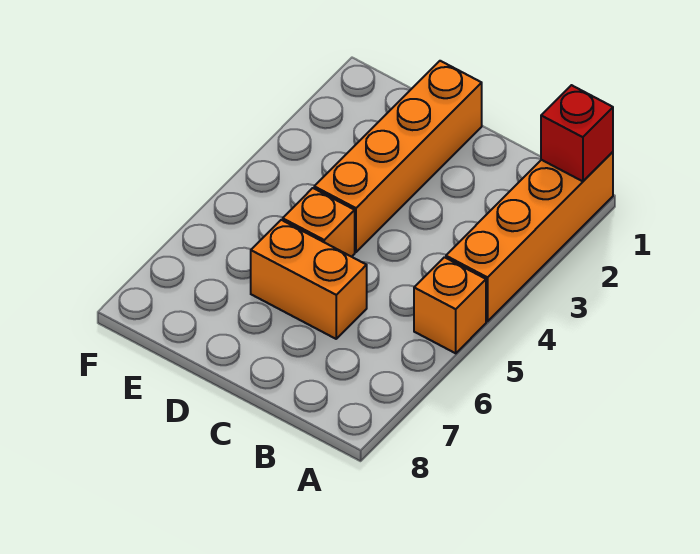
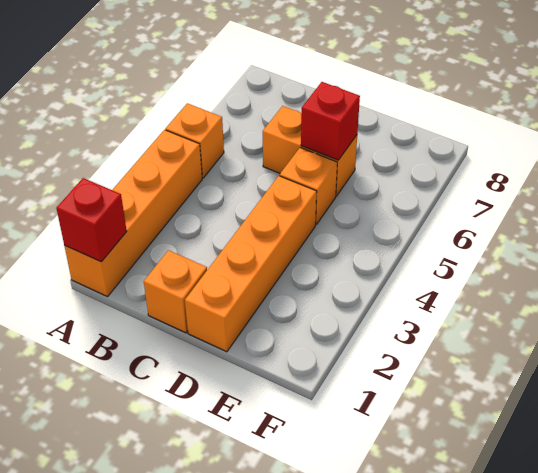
none -> orange brick C1 level 1
none -> red brick D6 level 2

